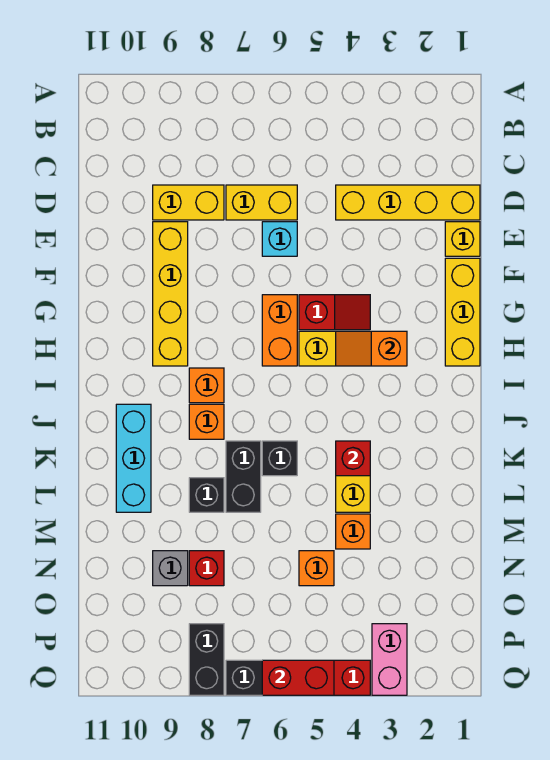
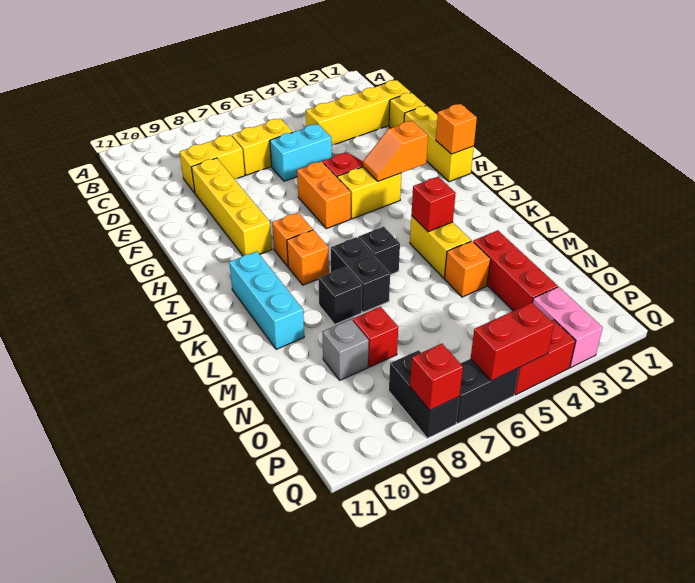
cyan brick E6 level 1 -> cyan brick E5:E6 level 1
none -> red brick M3:O3 level 1
orange brick N5 level 1 -> orange brick H1 level 2
none -> red brick Q8 level 2

